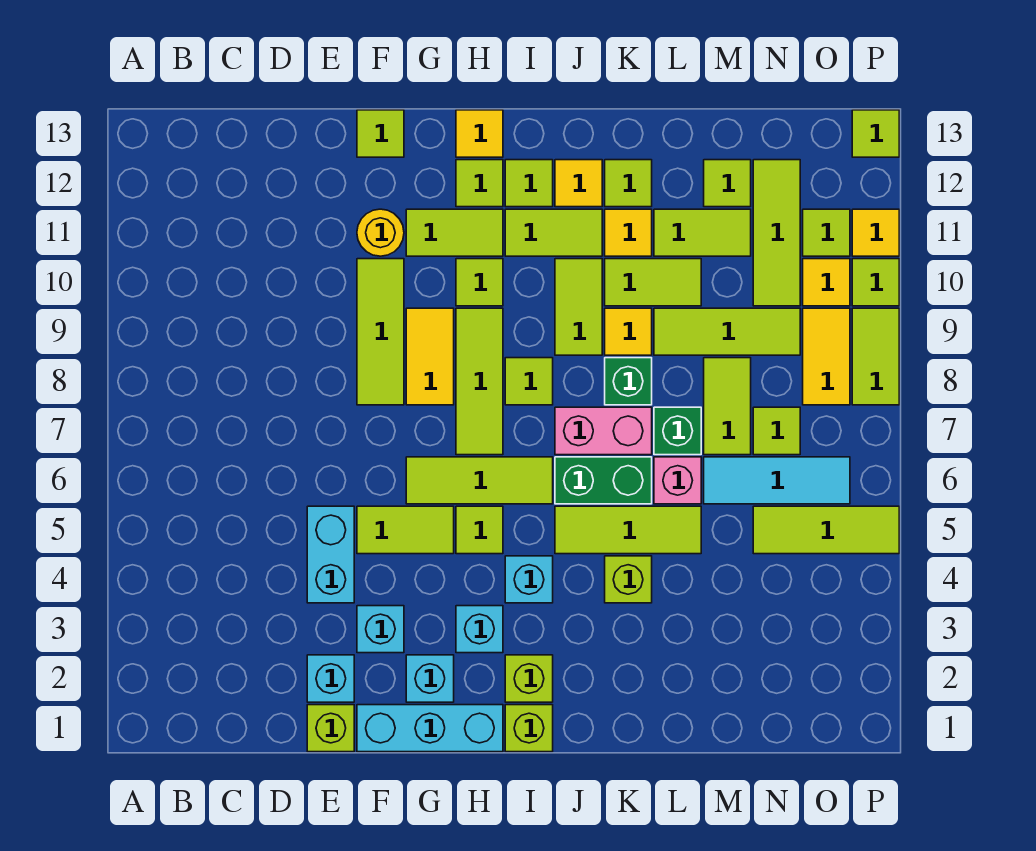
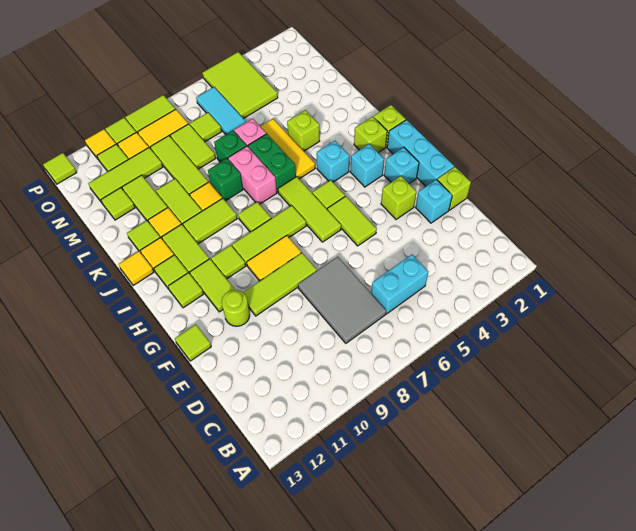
none -> grey tile C7:E8 level 1
cyan brick E4:E5 level 1 -> cyan brick C5:C6 level 1
cyan brick F3 level 1 -> lime brick F3 level 1
yellow round brick F11 level 1 -> lime round brick F11 level 1
yellow tile H13 level 1 -> yellow tile J13 level 1
lime tile J5:L5 level 1 -> yellow tile J5:L5 level 1
lime tile M7:M8 level 1 -> lime tile M8:N8 level 1
lime tile N5:P5 level 1 -> lime tile N4:P5 level 1

